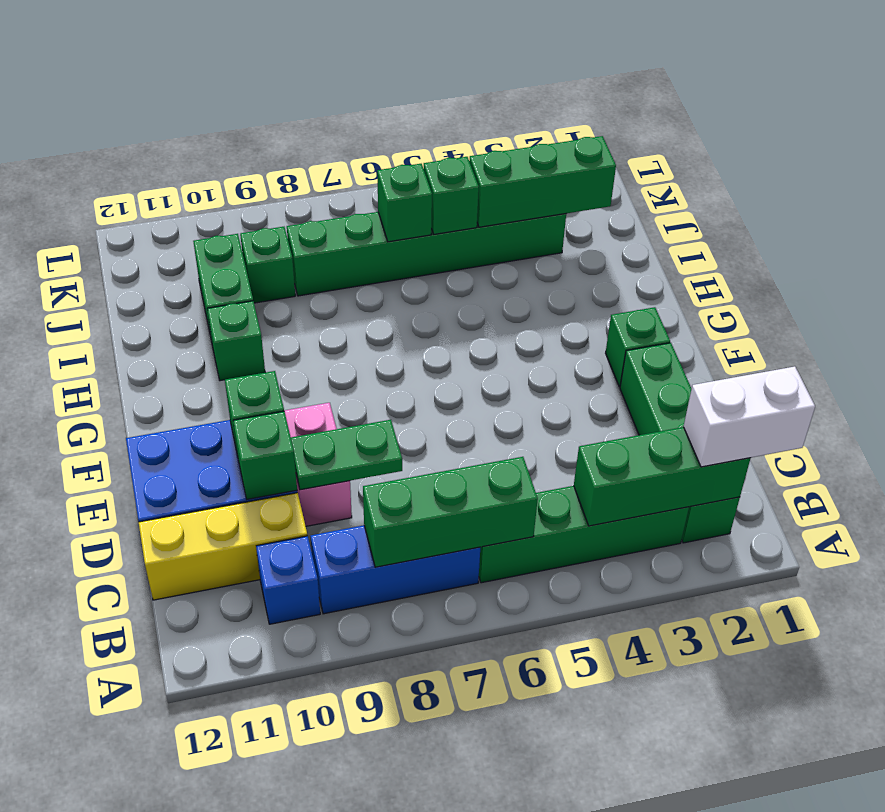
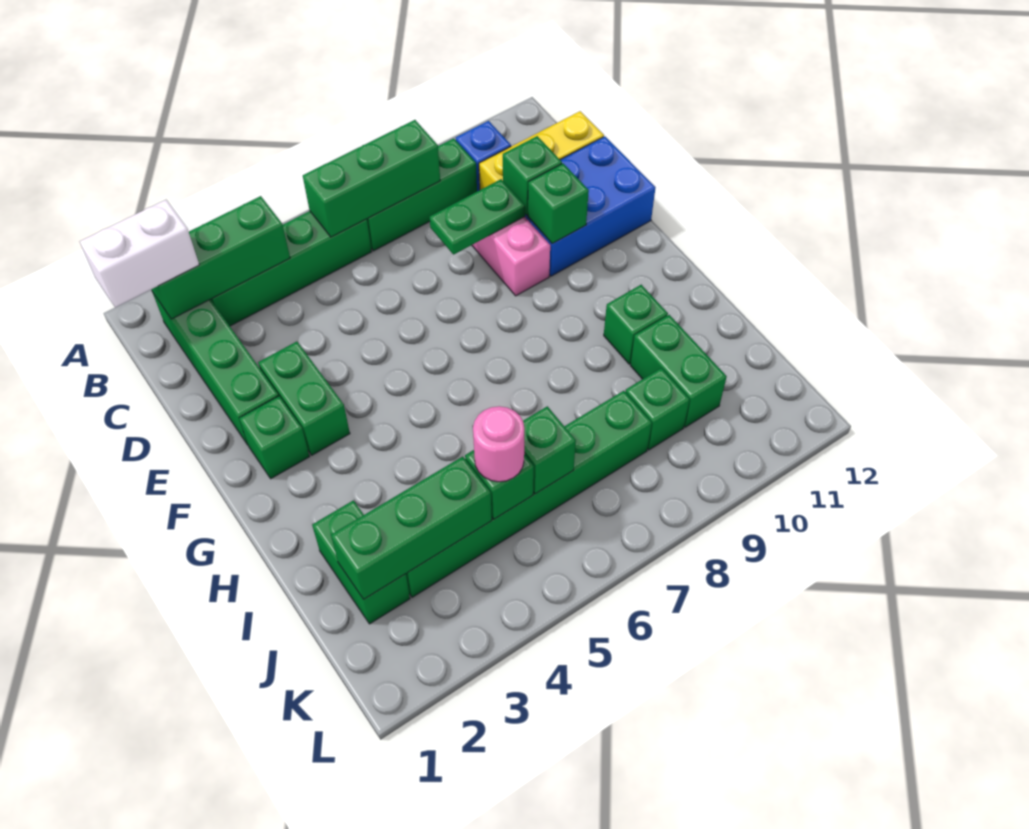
blue brick B7:B9 level 1 -> green brick B7:B9 level 1
none -> green brick E3:F3 level 1
none -> green brick I2:J2 level 1
none -> pink round brick J5 level 3

